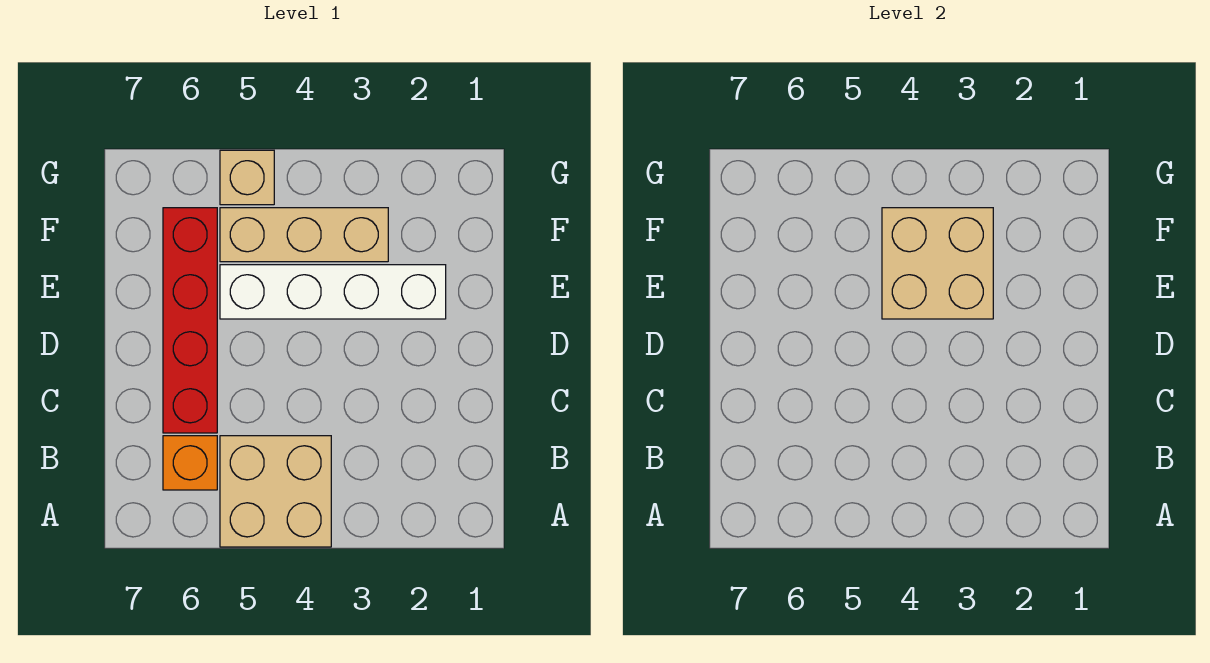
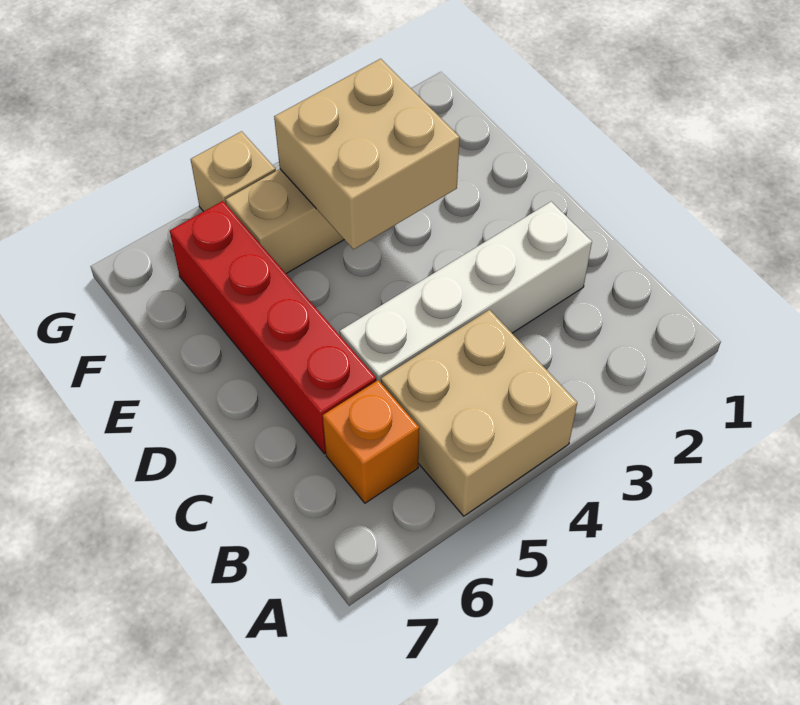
white brick E2:E5 level 1 -> white brick C2:C5 level 1

